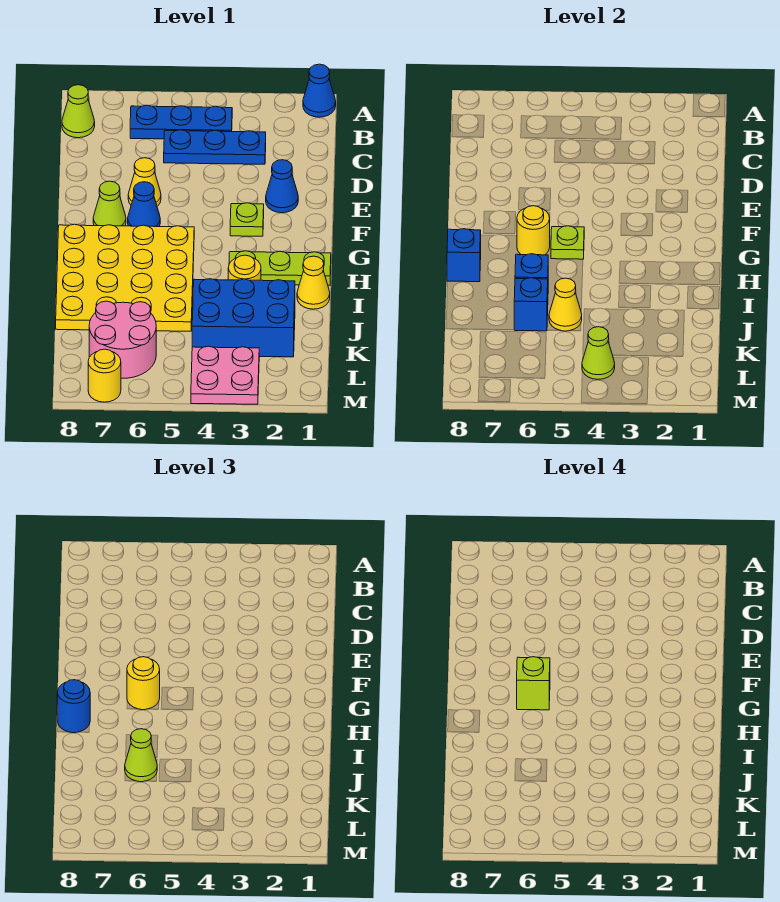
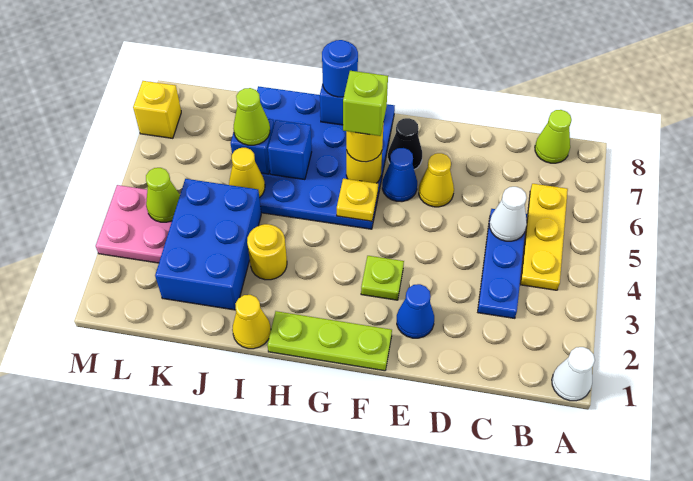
blue cone A1 level 1 -> white cone A1 level 1
blue plate B4:B6 level 1 -> yellow plate B4:B6 level 1
none -> white cone C5 level 2
lime cone F7 level 1 -> black cone F7 level 1
yellow plate G5:J8 level 1 -> blue plate G5:J8 level 1
lime plate G5 level 2 -> yellow plate G5 level 2
lime plate H1:H3 level 1 -> lime plate F1:H1 level 1
pink round brick K6:L7 level 1 -> none
yellow round brick M7 level 1 -> yellow brick M7 level 1

